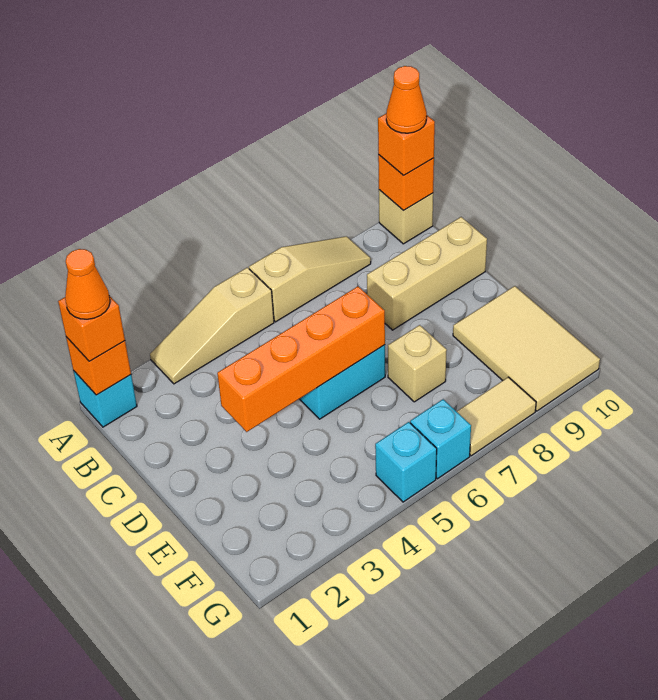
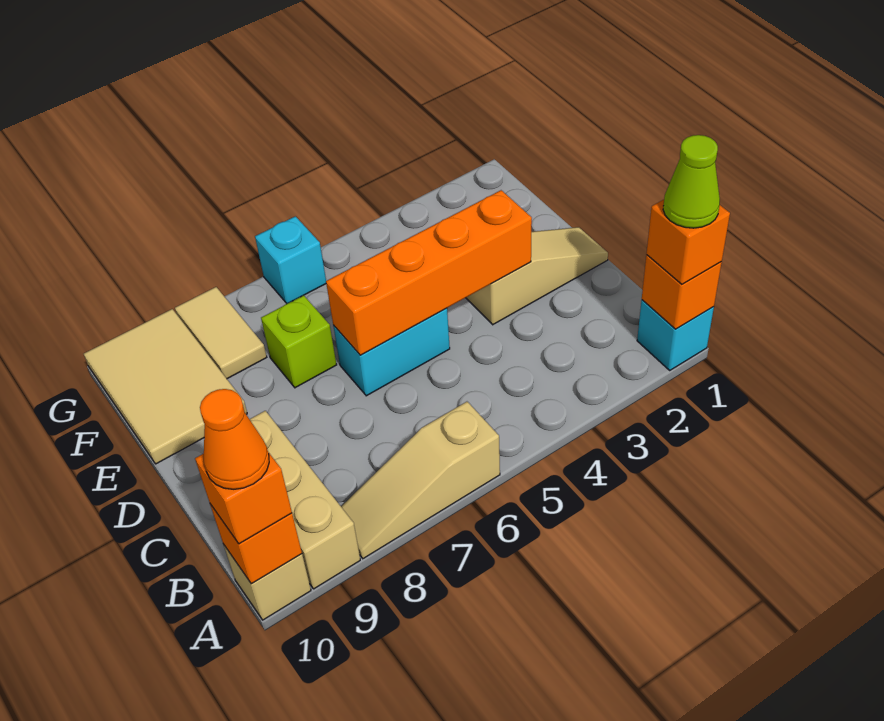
orange cone A1 level 4 -> lime cone A1 level 4
tan slope A3:A5 level 1 top 5 -> tan slope D1:D3 level 1 top 3
tan brick C8:C10 level 1 -> tan brick A9:C9 level 1
tan brick E7 level 1 -> lime brick E7 level 1
cyan brick G5 level 1 -> none
tan tile G7:G8 level 1 -> tan tile F8:G8 level 1

